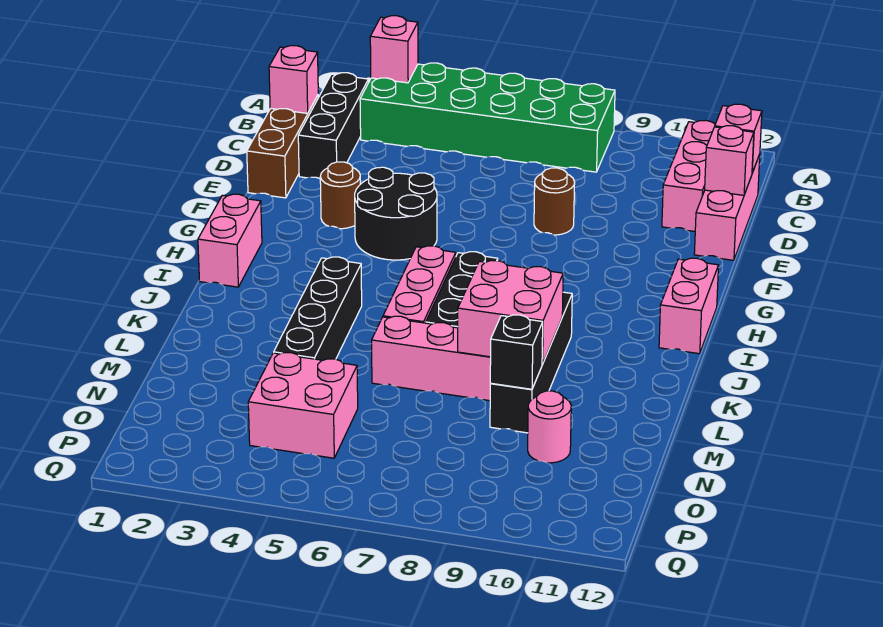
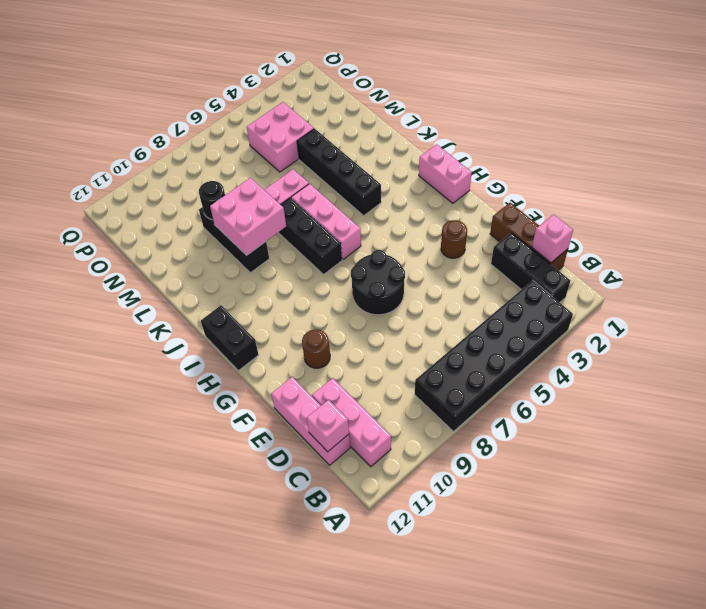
green brick A3:B8 level 1 -> black brick A3:B8 level 1
pink brick A3 level 2 -> none
pink brick D12 level 2 -> none
brown round brick E8 level 1 -> brown round brick F10 level 1
black round brick F4:G5 level 1 -> black round brick F6:G7 level 1
pink brick H12:I12 level 1 -> black brick H12:I12 level 1
black brick J9:M9 level 1 -> black brick K9:M9 level 1
black brick M9 level 2 -> black round brick M9 level 2
pink round brick N10 level 1 -> none

